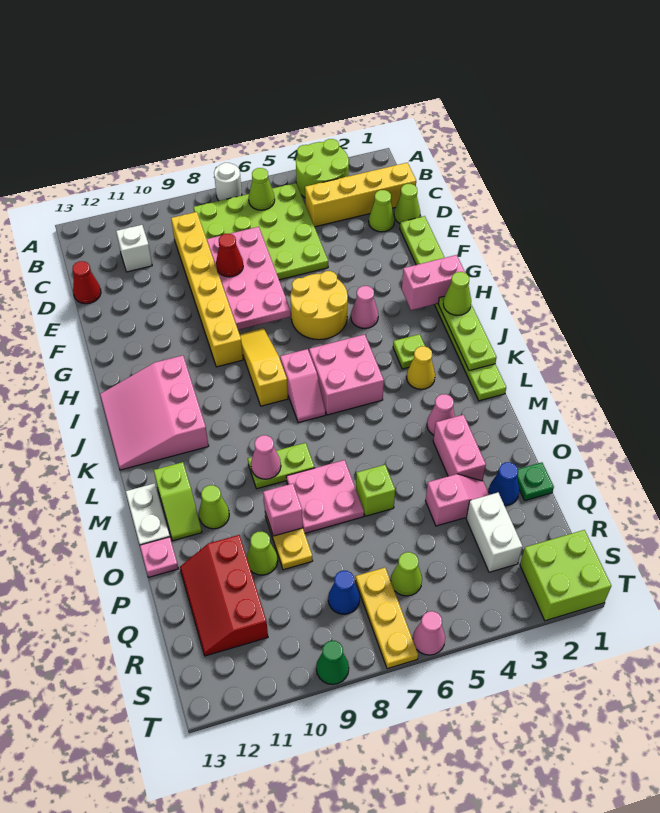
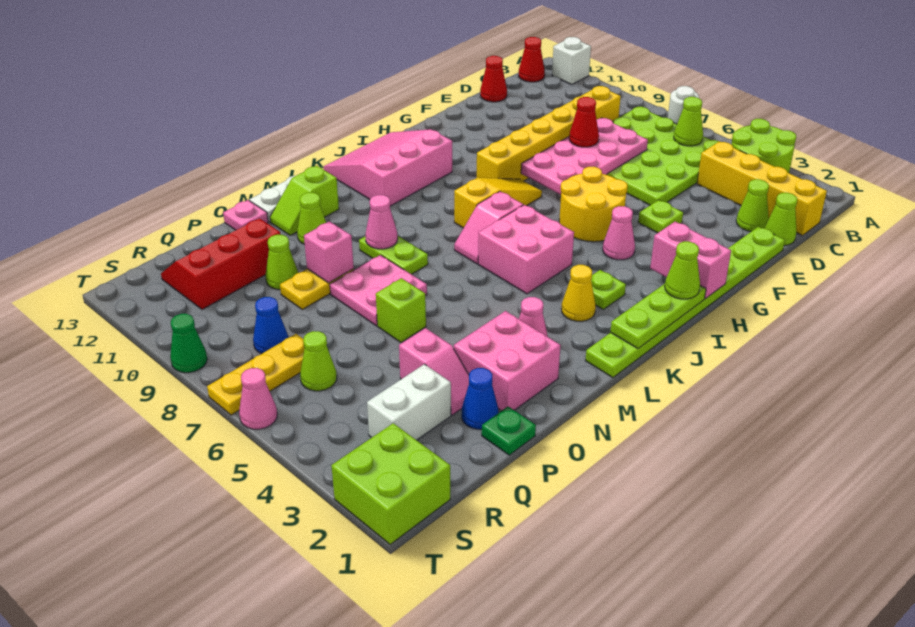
none -> red cone B13 level 1
white brick C11 level 1 -> white brick A12 level 1
none -> lime plate F4 level 1
pink brick N3:O3 level 1 -> pink brick N2:O3 level 1

